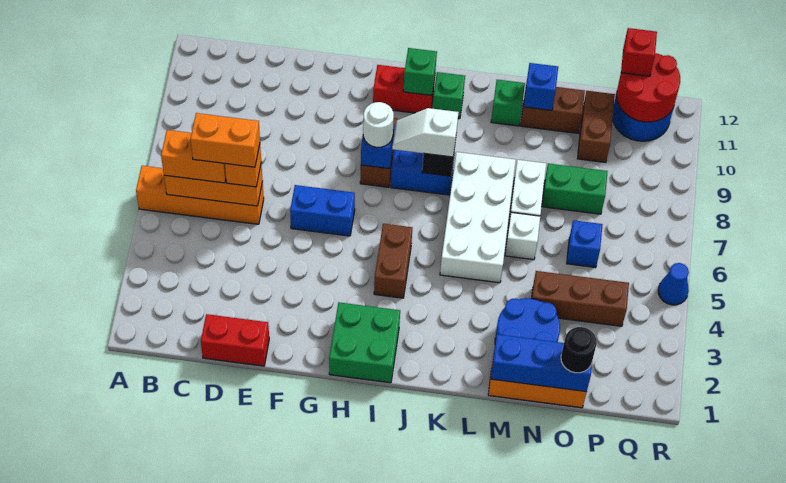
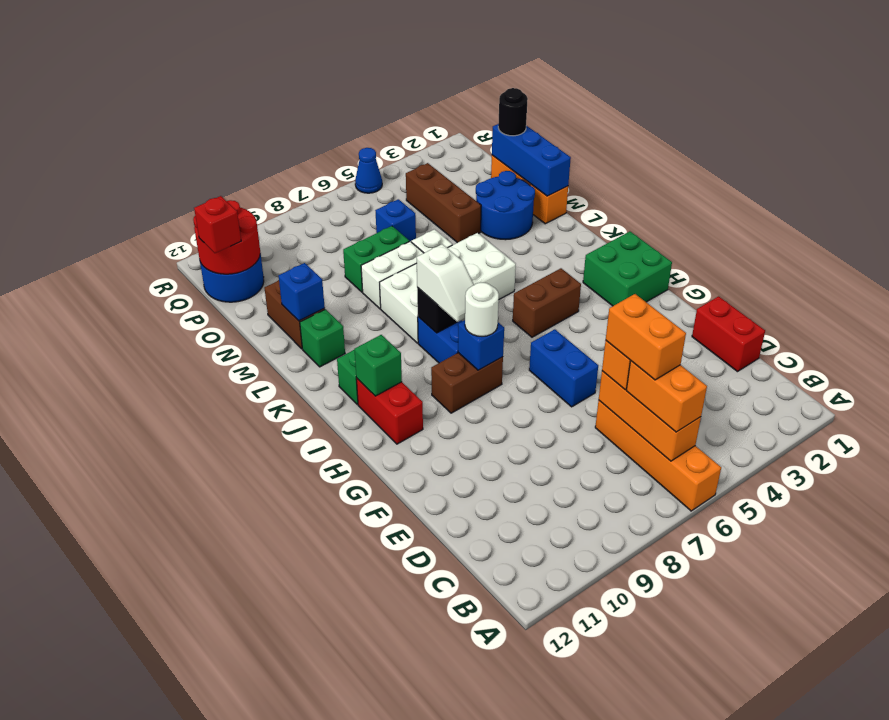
green brick N8:O8 level 1 -> green brick N7:N8 level 1
brown brick O10:O11 level 1 -> none

